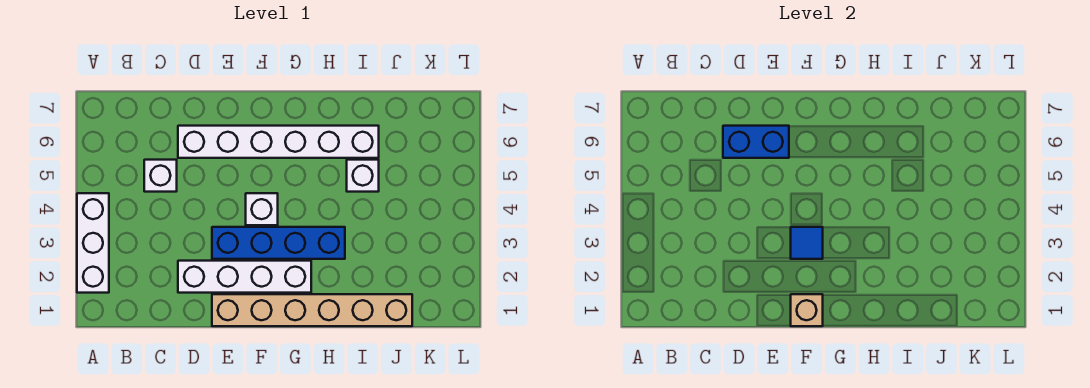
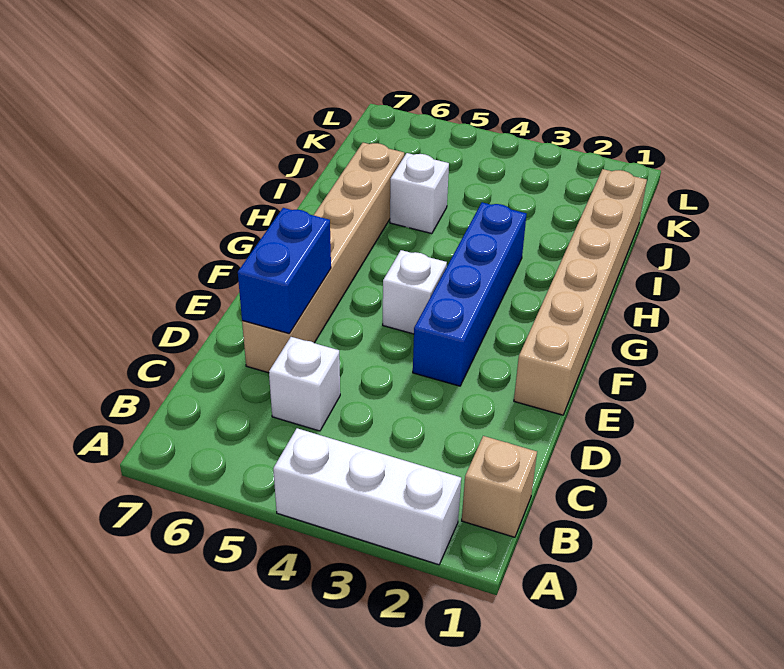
white brick D2:G2 level 1 -> none
white brick D6:I6 level 1 -> tan brick D6:I6 level 1
tan brick F1 level 2 -> tan brick B1 level 1
blue tile F3 level 2 -> none

